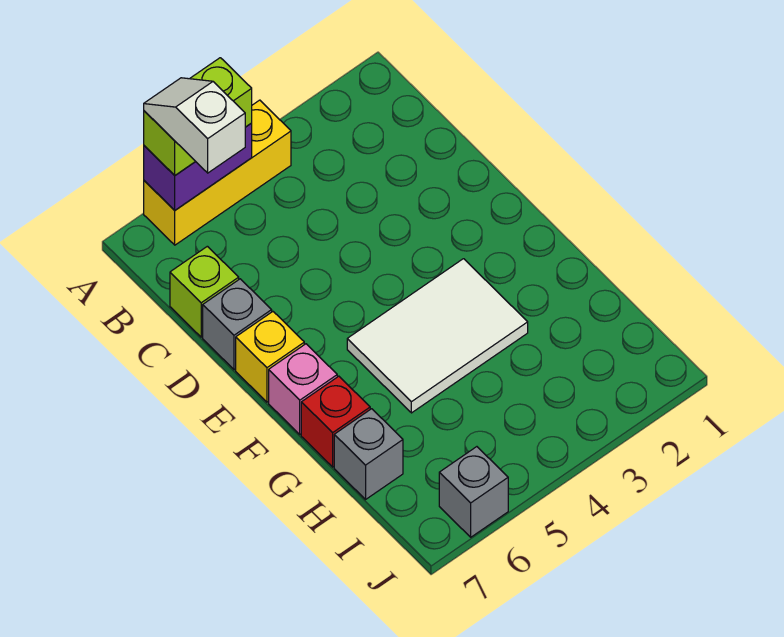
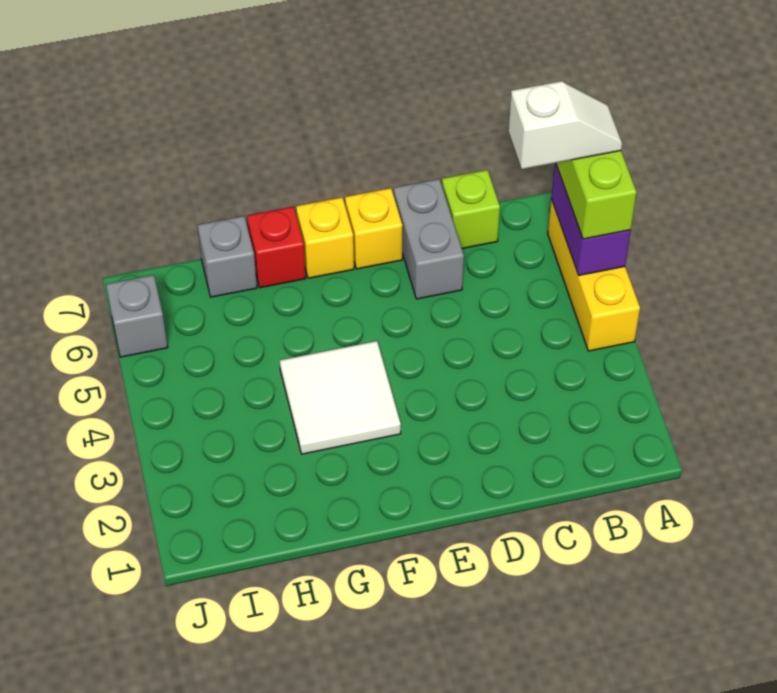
grey brick D7 level 1 -> grey brick D6:D7 level 1
white tile F3:G5 level 1 -> white tile F3:G4 level 1
pink brick F7 level 1 -> yellow brick F7 level 1

